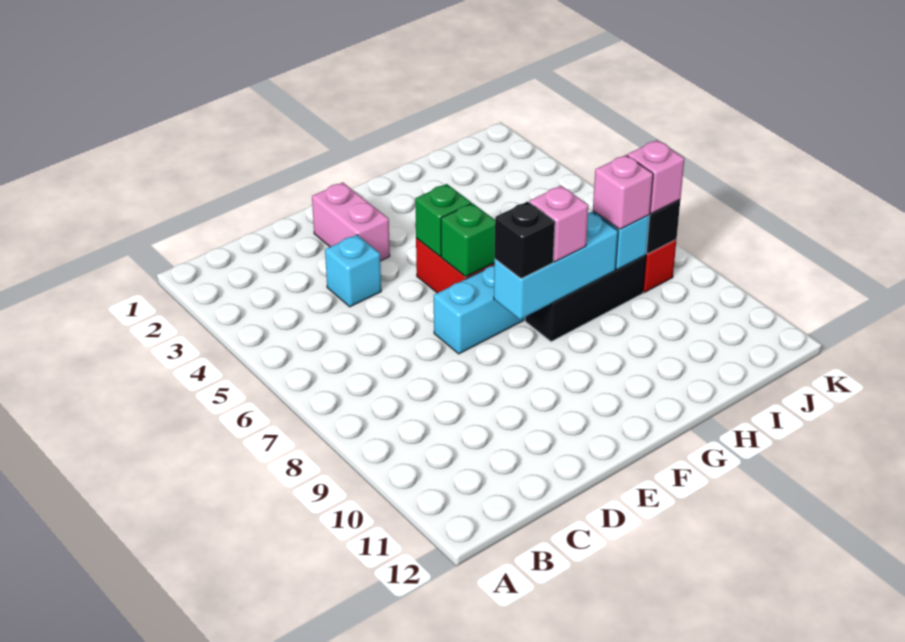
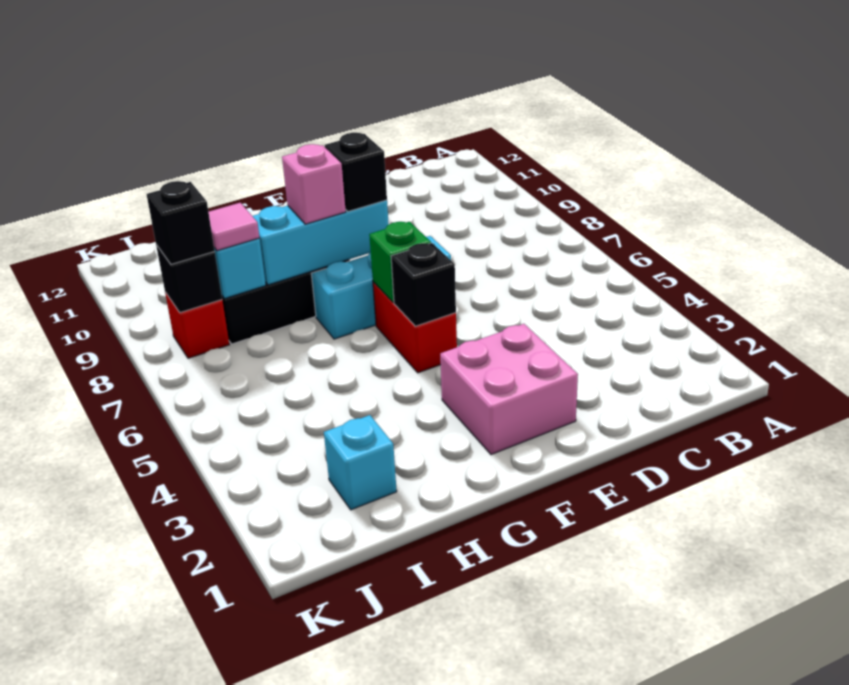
cyan brick D4 level 1 -> cyan brick I2 level 1
pink brick E2:E3 level 1 -> pink brick E2:F3 level 1
green brick F5 level 2 -> black brick F5 level 2
pink brick I8 level 3 -> pink tile I8 level 3
pink brick J8 level 3 -> black brick J8 level 3

